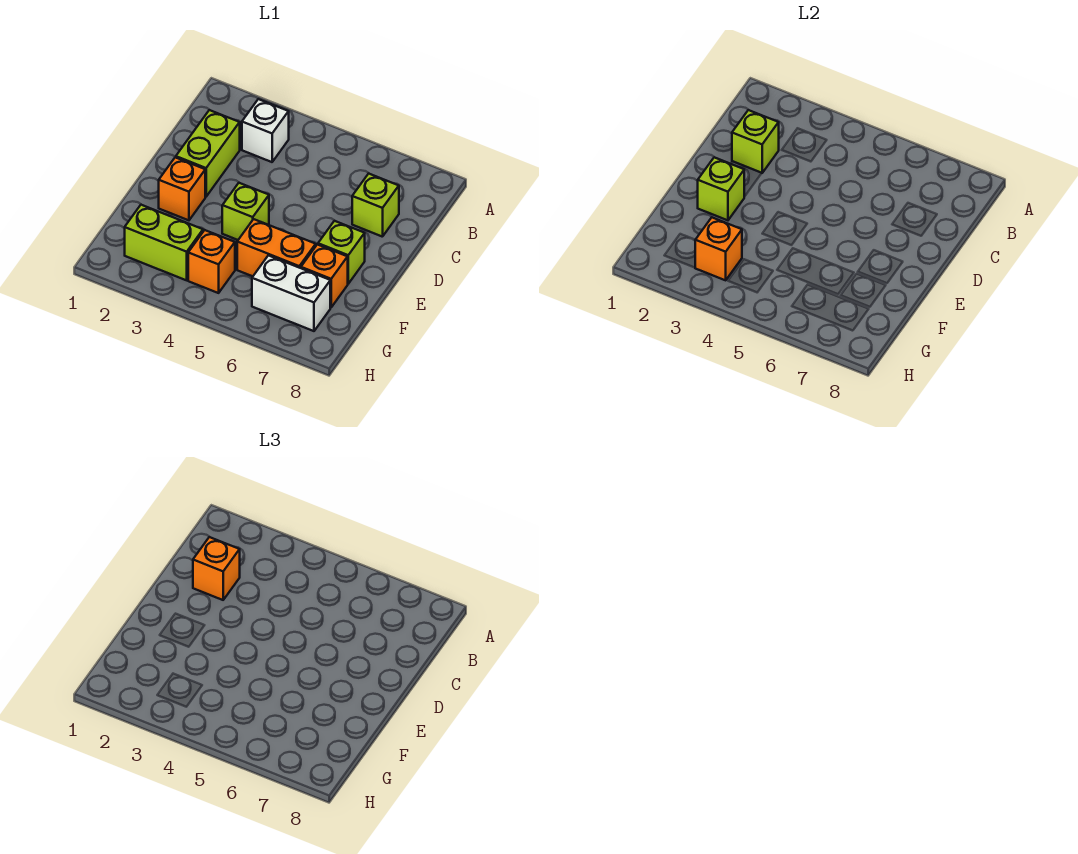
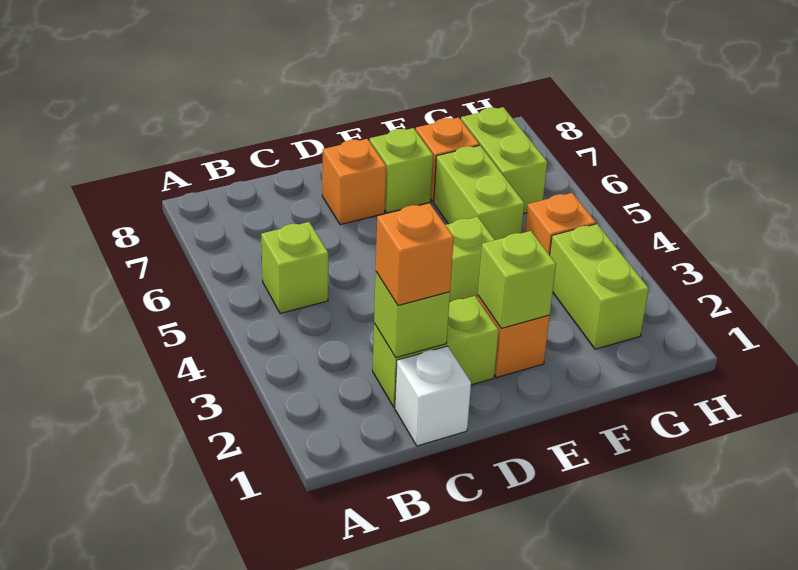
white brick B3 level 1 -> white brick C1 level 1
lime brick C7 level 1 -> lime brick B5 level 1
orange brick F5:F6 level 1 -> lime brick F5:F6 level 1
orange brick G3 level 2 -> orange brick D7 level 1
white brick G6:G7 level 1 -> lime brick G6:G7 level 1

